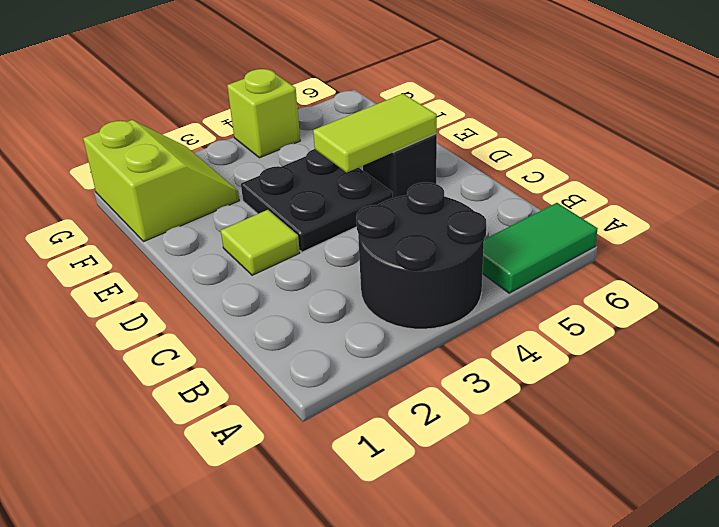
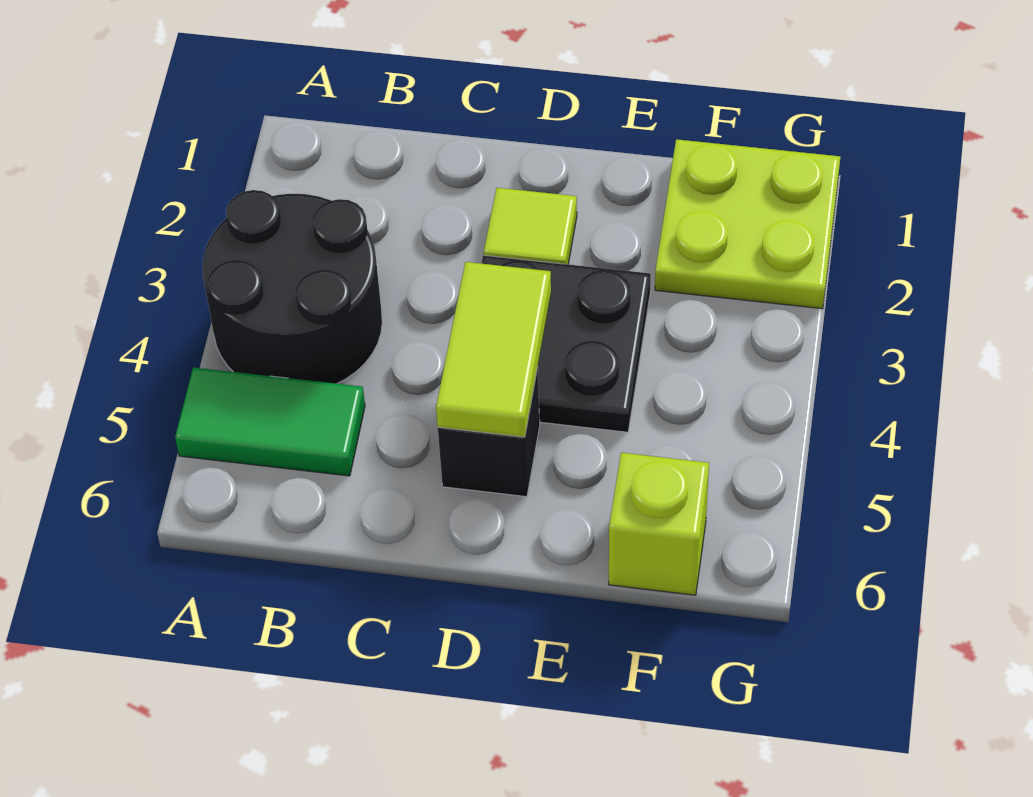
green tile A5:A6 level 1 -> green tile A5:B5 level 1
lime slope F1:G2 level 1 top 1 -> lime plate F1:G2 level 1
lime brick G4 level 1 -> lime brick F6 level 1

